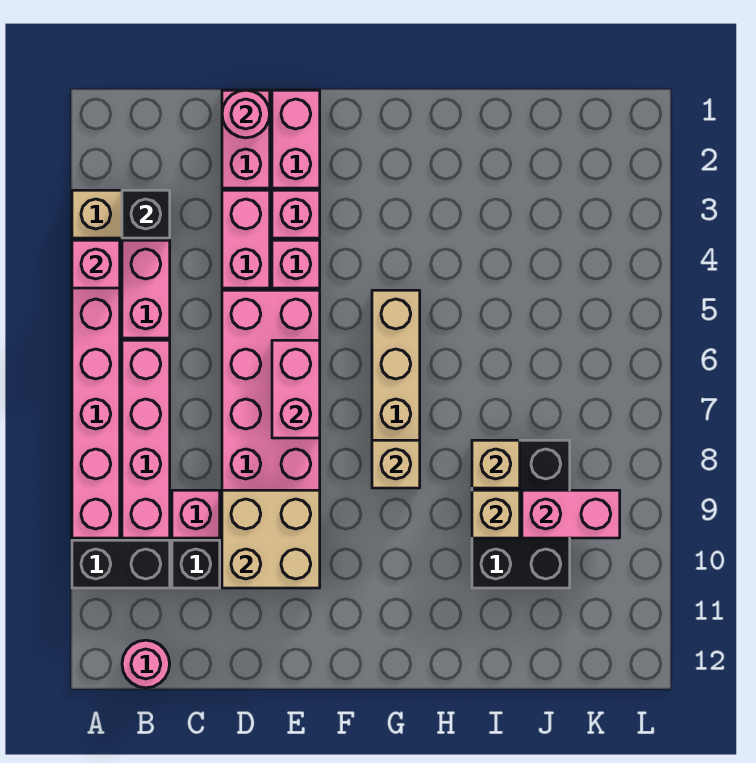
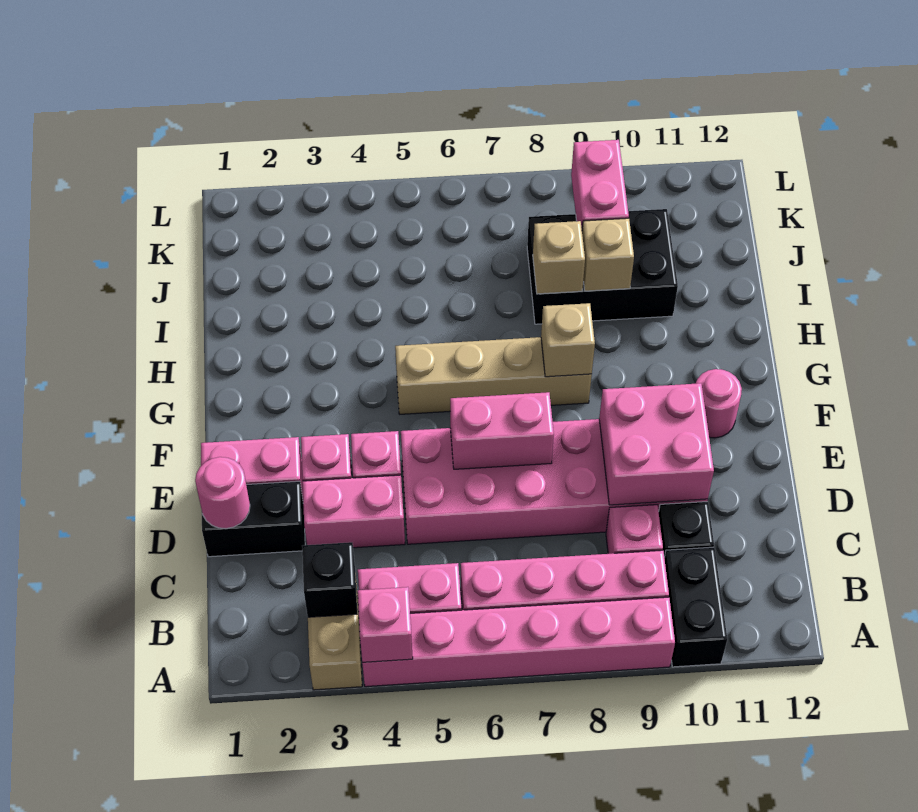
pink round brick B12 level 1 -> pink round brick F11 level 1
pink brick D1:D2 level 1 -> black brick D1:D2 level 1
tan brick D9:E10 level 2 -> pink brick D9:E10 level 2

